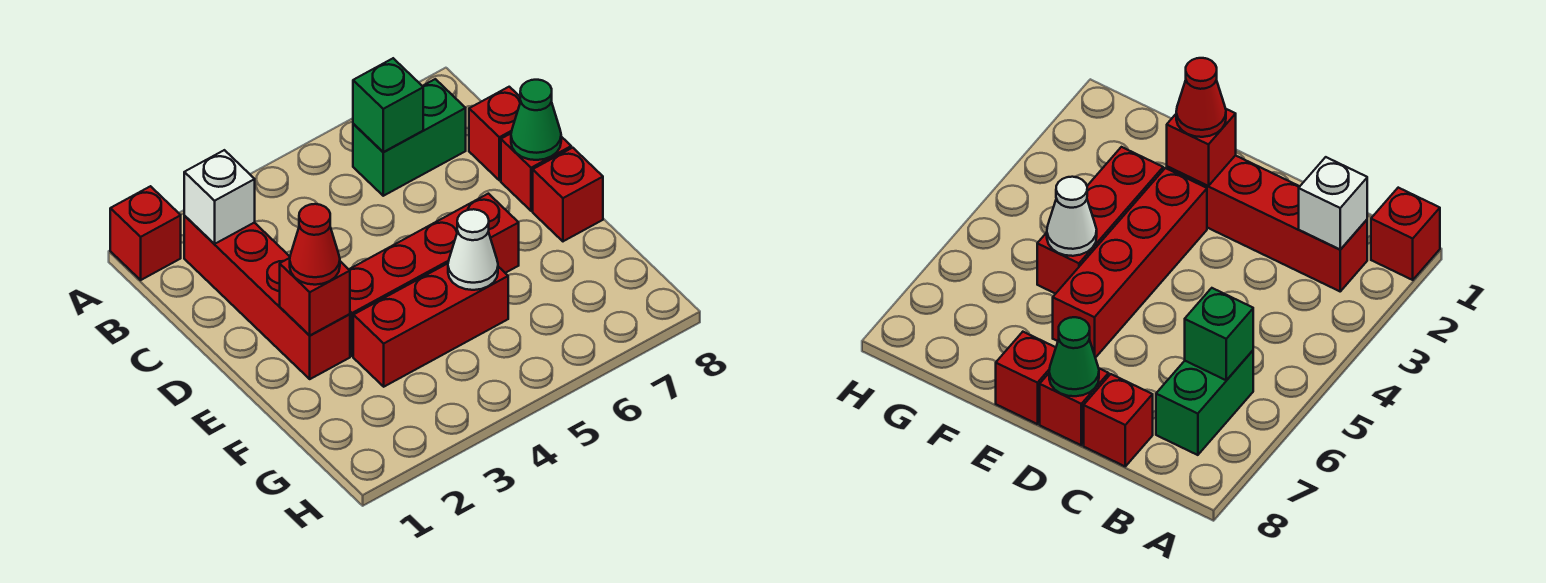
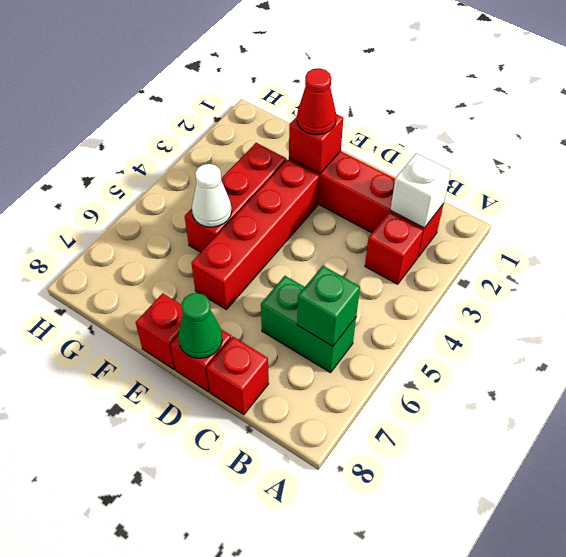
red brick A1 level 1 -> red brick B3 level 1
green brick B6:B7 level 1 -> green brick B6:C6 level 1

